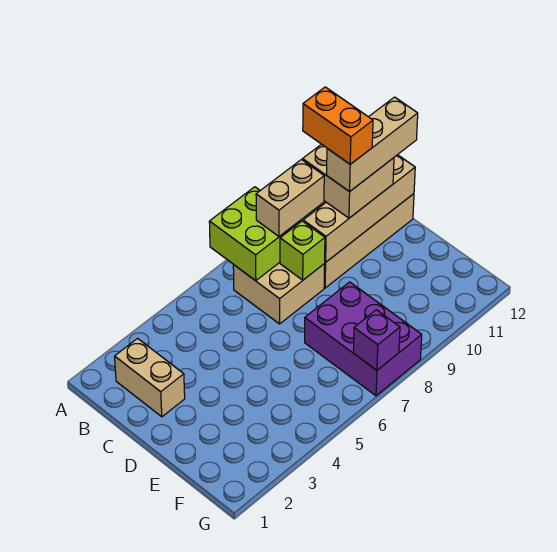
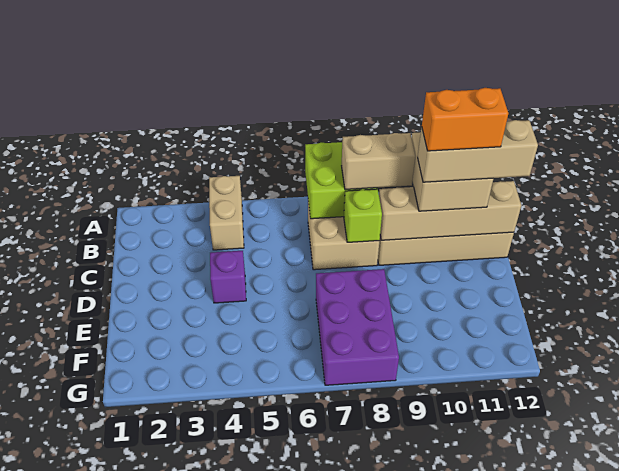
tan brick B2:C2 level 1 -> tan brick A4:B4 level 1
orange brick B10:C10 level 5 -> orange brick C10:C11 level 5
purple brick G7 level 2 -> purple brick D4 level 1

